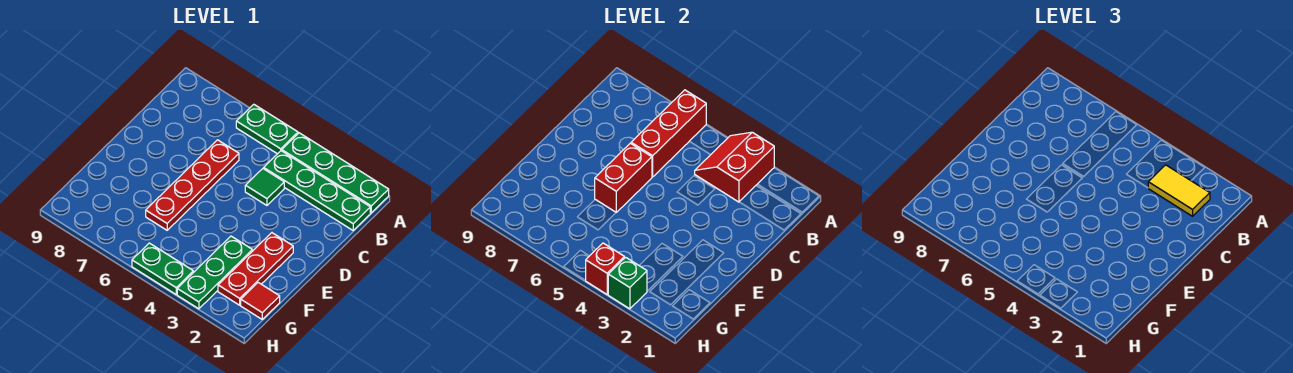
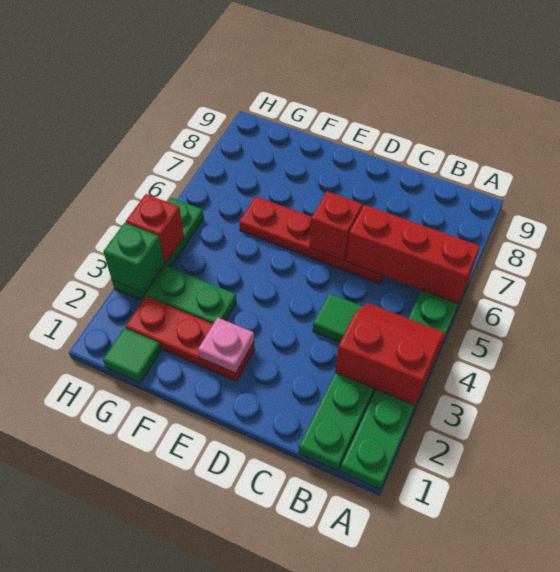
yellow tile B2:B3 level 3 -> none
red brick D6:E6 level 2 -> red brick D6 level 2
none -> pink plate E2 level 2
red tile G1 level 1 -> green tile G1 level 1

